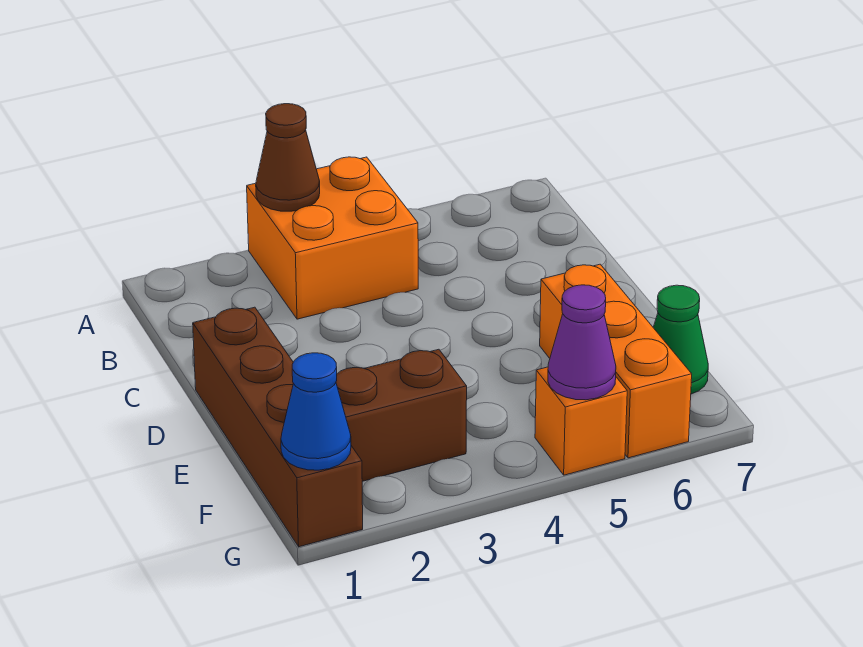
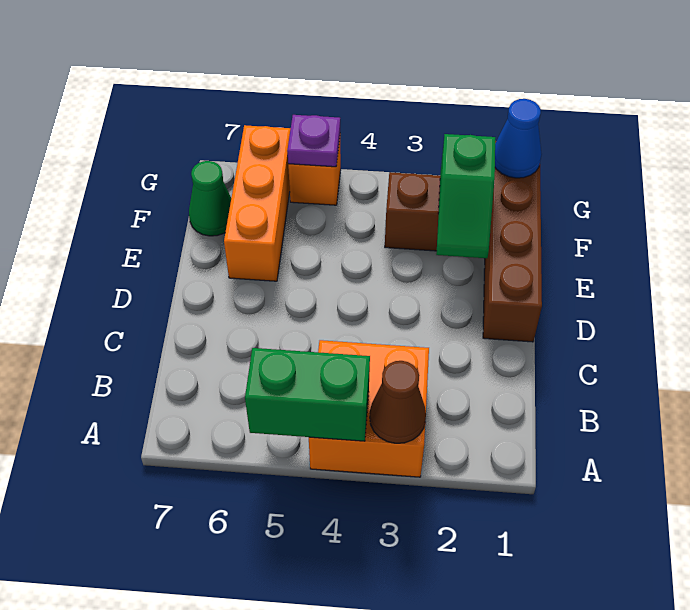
none -> green brick A4:A5 level 2
none -> green slope E2:F2 level 2 top F
purple cone G5 level 2 -> purple plate G5 level 2

